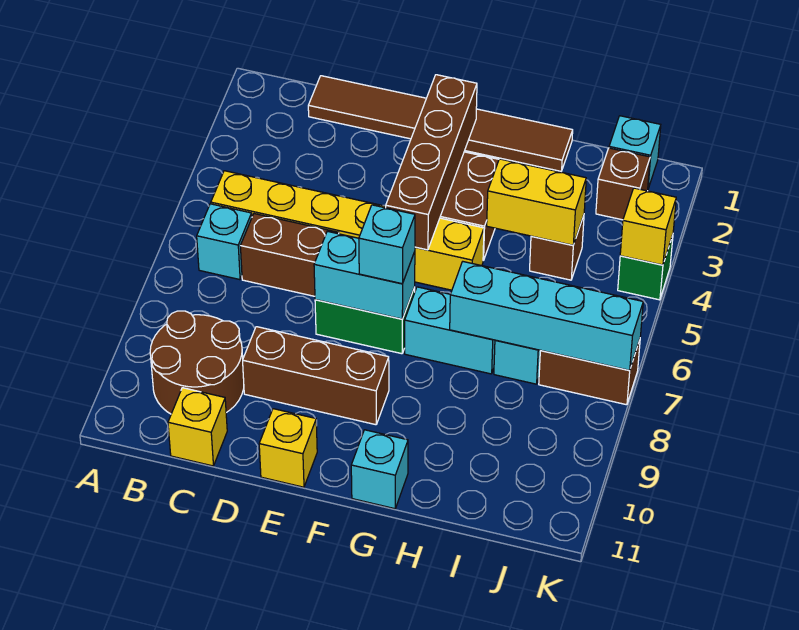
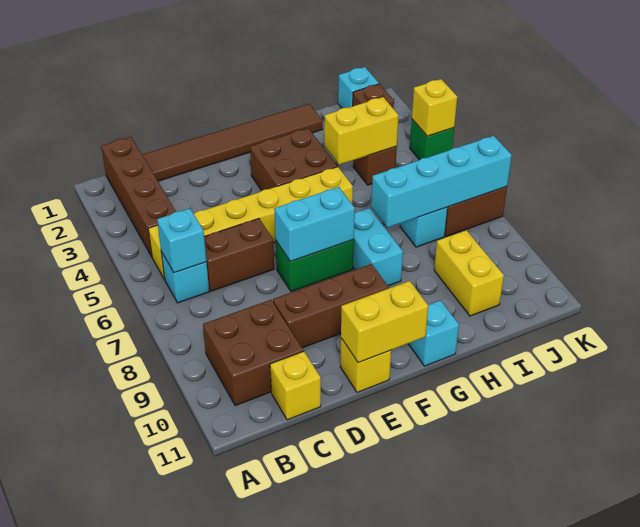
brown round brick B9:C10 level 1 -> brown brick B9:C10 level 1
none -> yellow brick E11:F11 level 2
brown brick F2:F5 level 2 -> brown brick B1:B4 level 1
cyan brick F7 level 3 -> cyan brick B6 level 2
cyan brick G7:H7 level 1 -> cyan brick G7:G8 level 1
none -> yellow brick I9:I10 level 1

